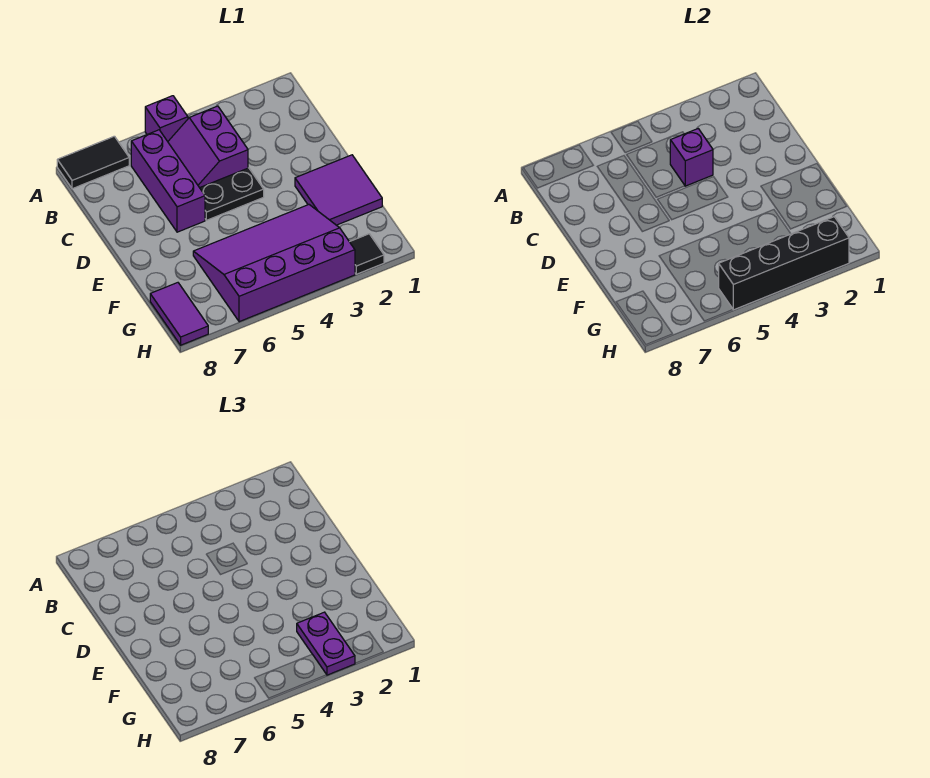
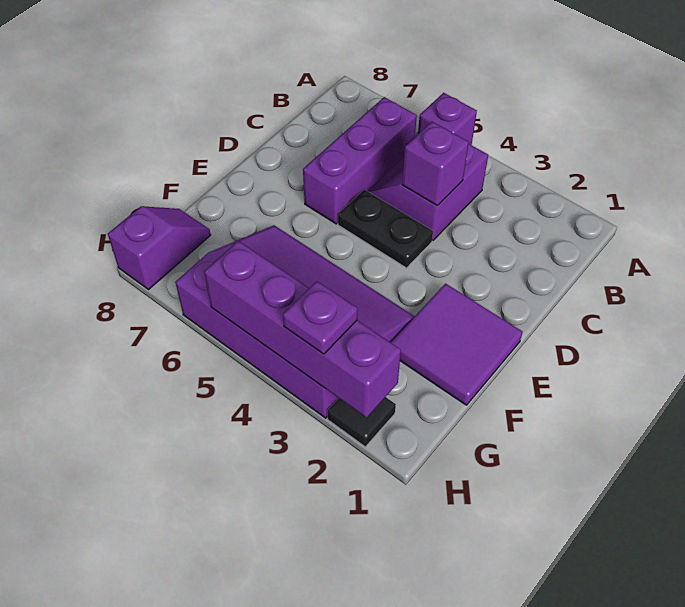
black tile A7:A8 level 1 -> none
purple plate G3:H3 level 3 -> purple plate H3 level 3
purple tile G8:H8 level 1 -> purple slope G8:H8 level 1 top H
black brick H2:H5 level 2 -> purple brick H2:H5 level 2

